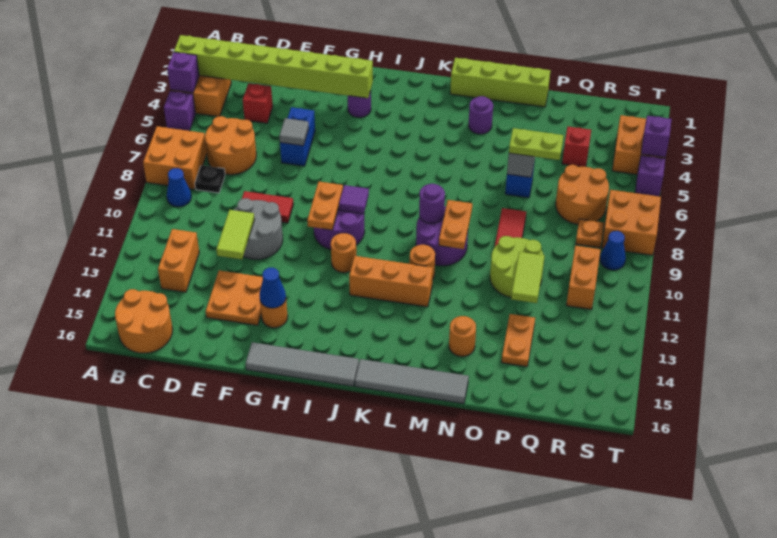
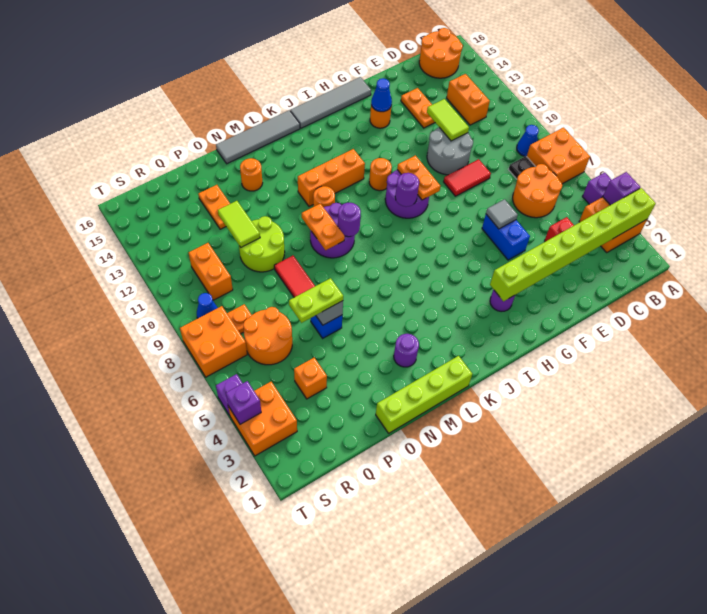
orange plate E13:F14 level 1 -> orange plate E13:E14 level 1
purple tile I9 level 2 -> purple round brick I9 level 2
red brick Q4 level 1 -> orange brick Q4 level 1

